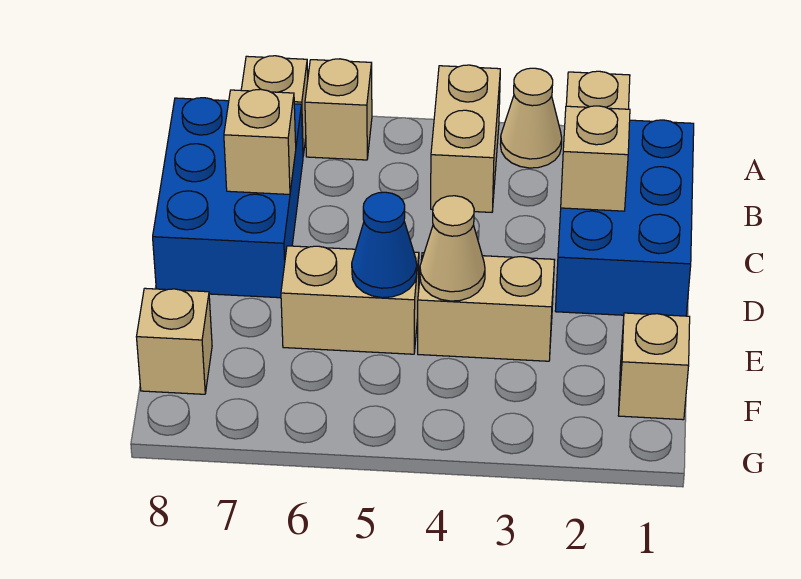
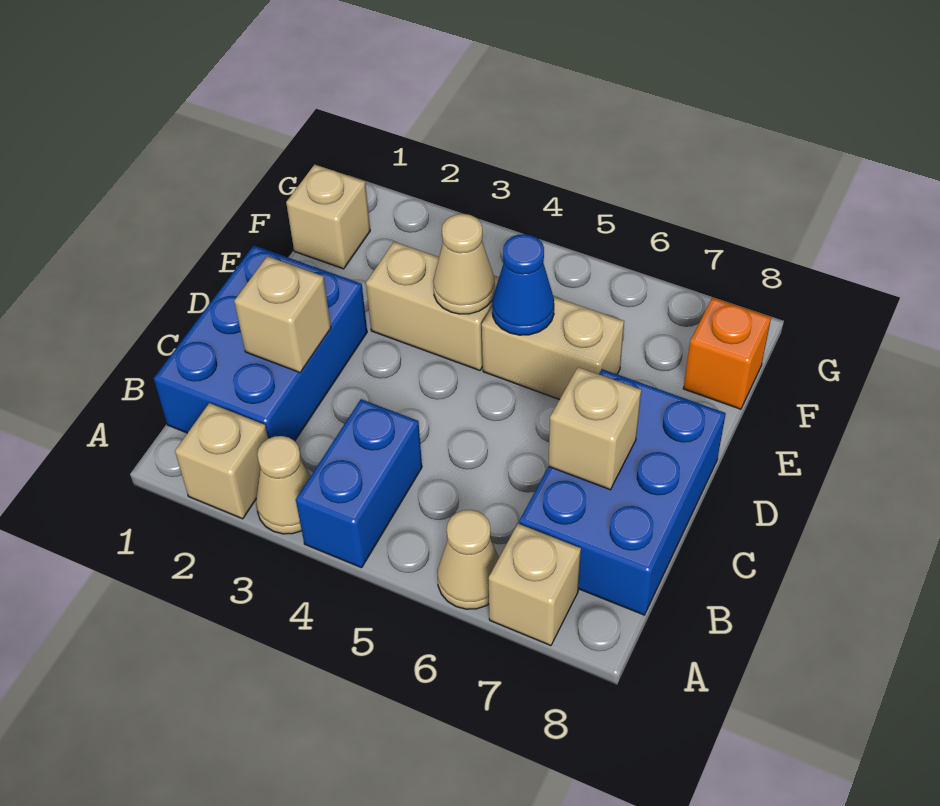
tan brick A4:B4 level 1 -> blue brick A4:B4 level 1
tan brick A6 level 1 -> tan cone A6 level 1
tan brick F8 level 1 -> orange brick F8 level 1

